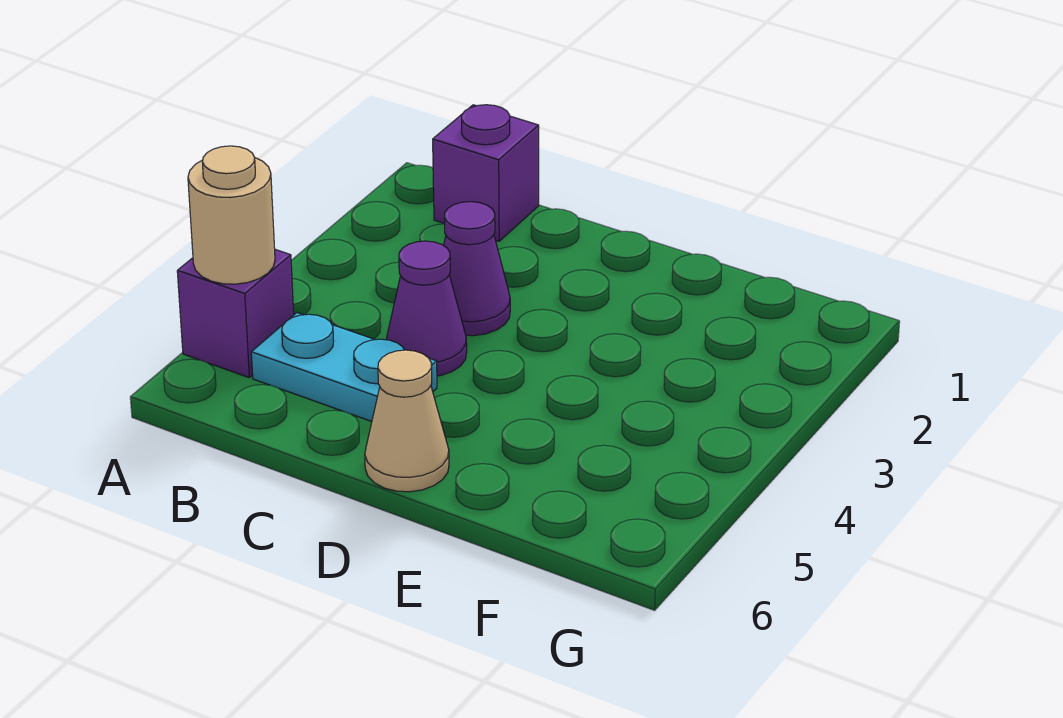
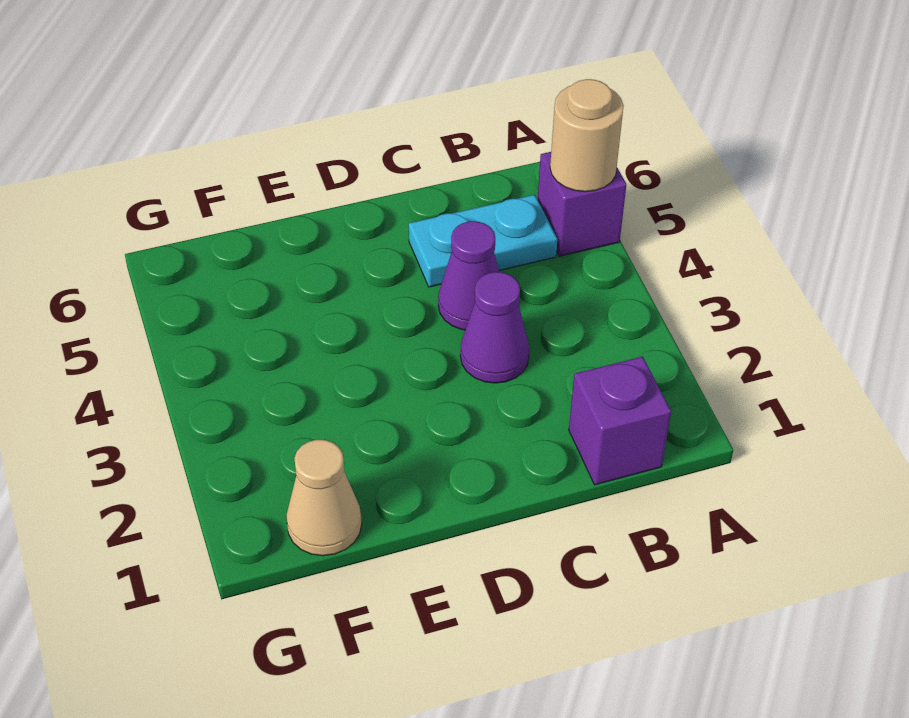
tan cone D6 level 1 -> tan cone F1 level 1

